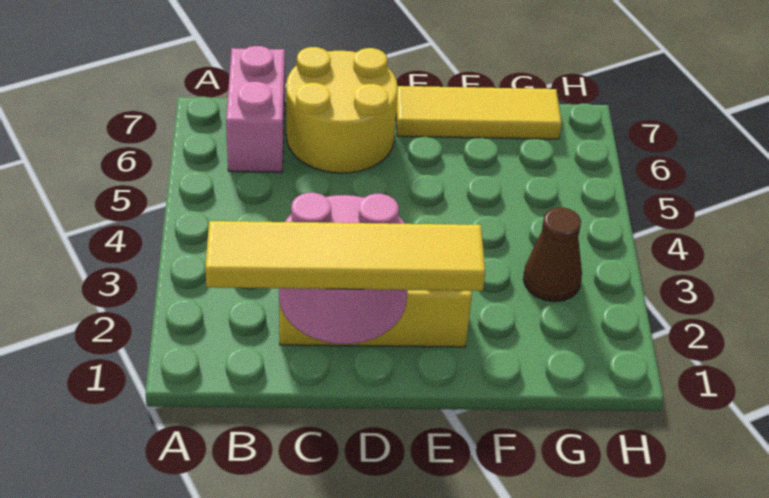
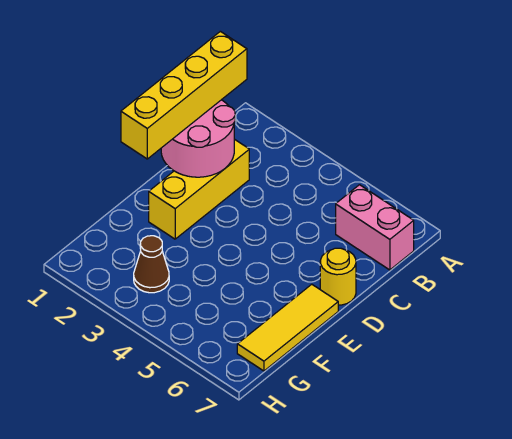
yellow tile B1:E1 level 3 -> yellow brick B1:E1 level 3
yellow round brick C6:D7 level 1 -> yellow round brick D7 level 1

